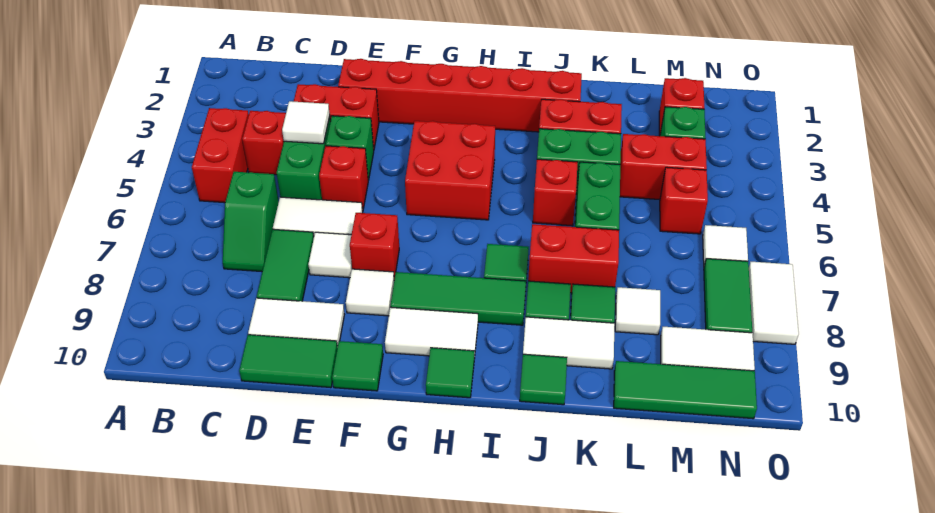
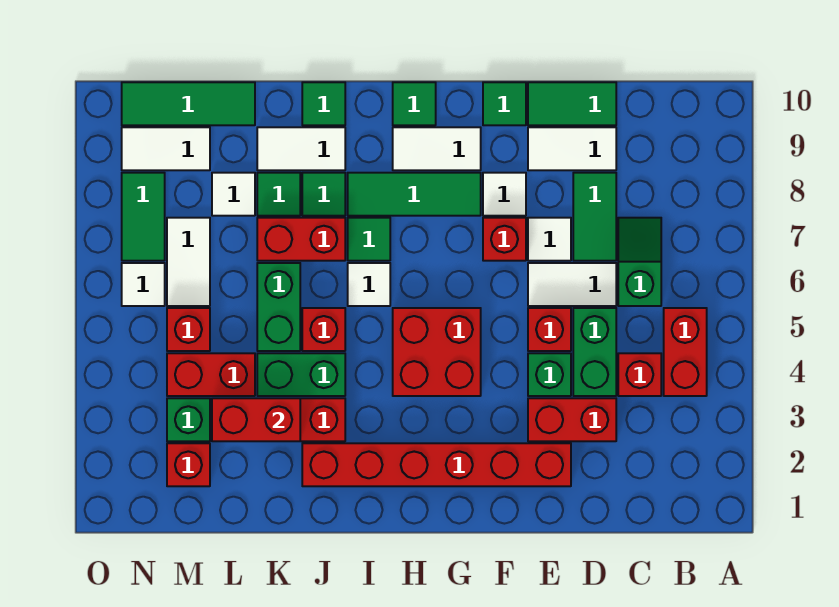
white tile D4 level 2 -> white tile I6 level 1
none -> red brick K3:L3 level 2
white tile O7:O8 level 1 -> white tile M6:M7 level 1

